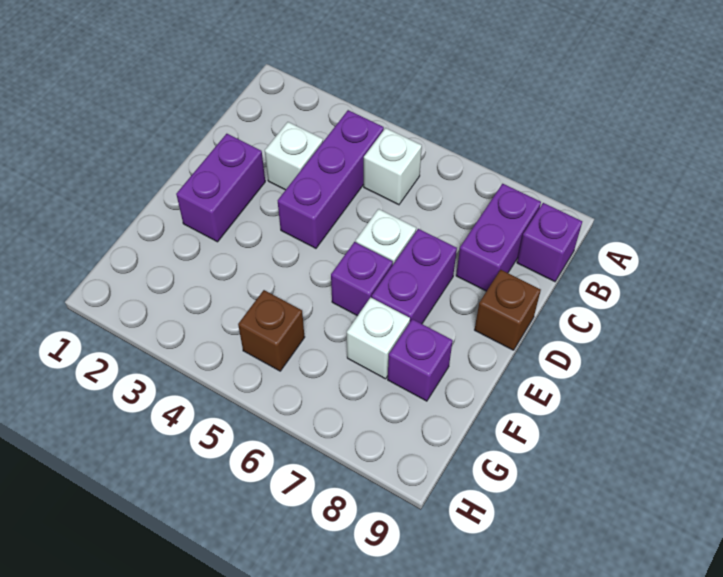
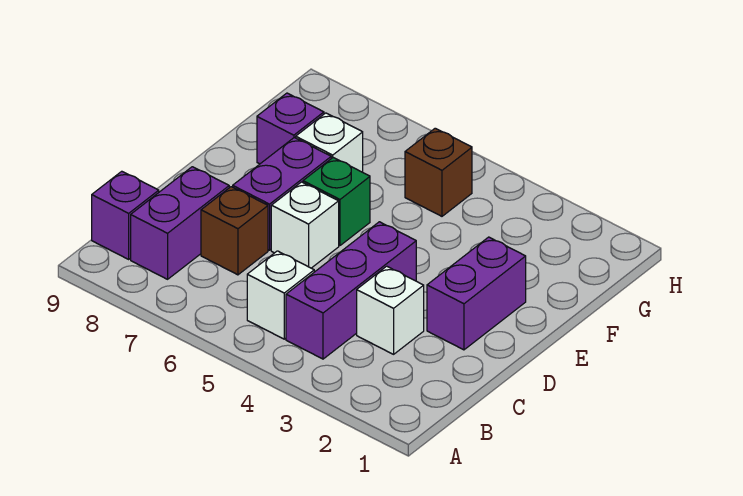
brown brick D9 level 1 -> brown brick C7 level 1
purple brick E6 level 1 -> green brick E6 level 1

